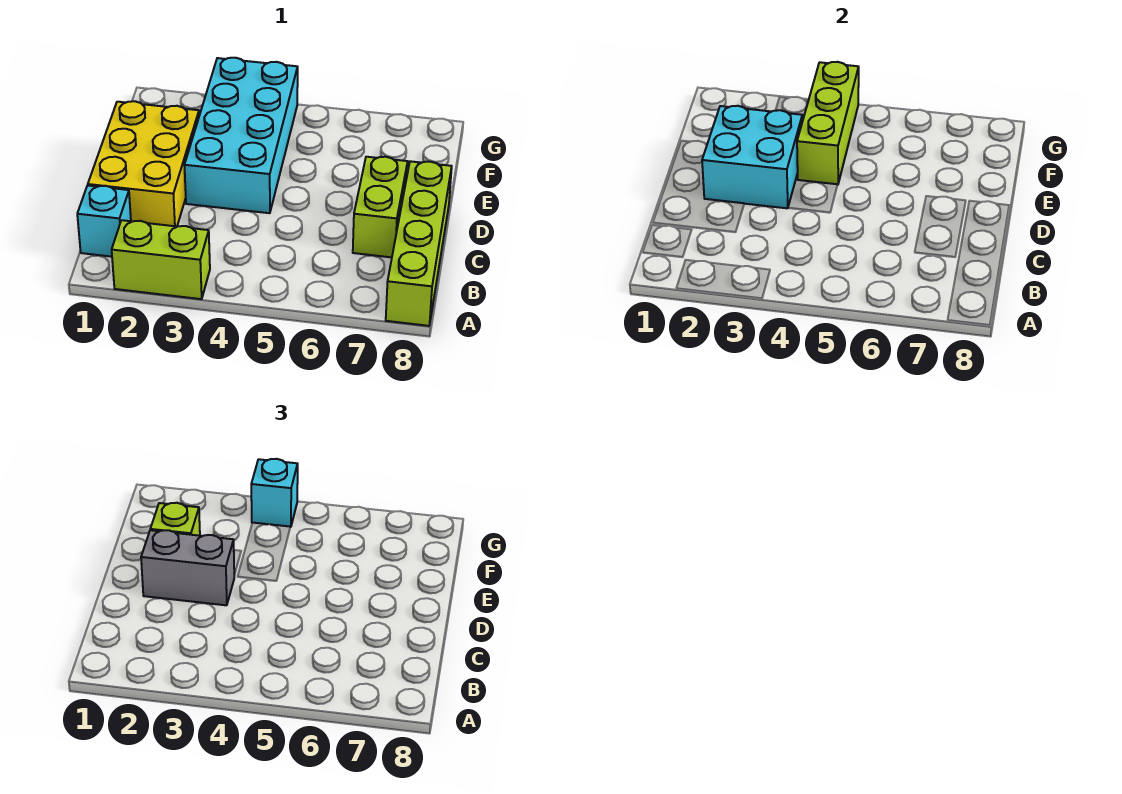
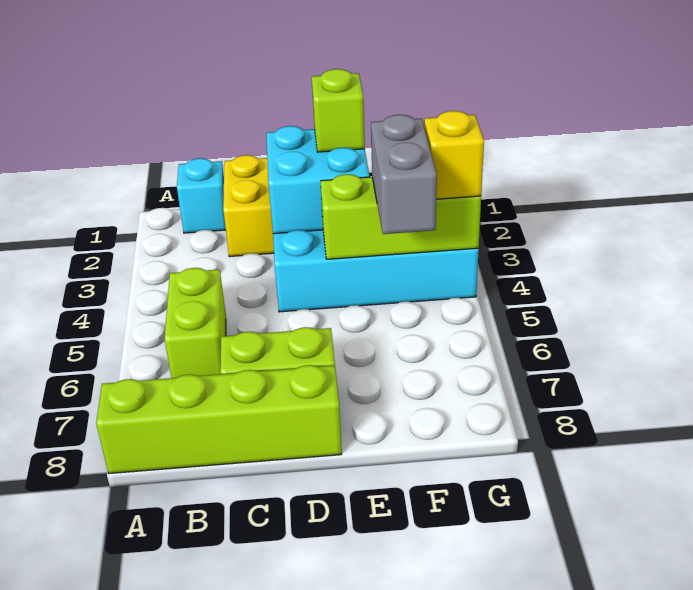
lime brick A2:A3 level 1 -> lime brick B5:B6 level 1
grey brick D2:D3 level 3 -> grey brick F4:F5 level 3
cyan brick G4 level 3 -> yellow brick G4 level 3

